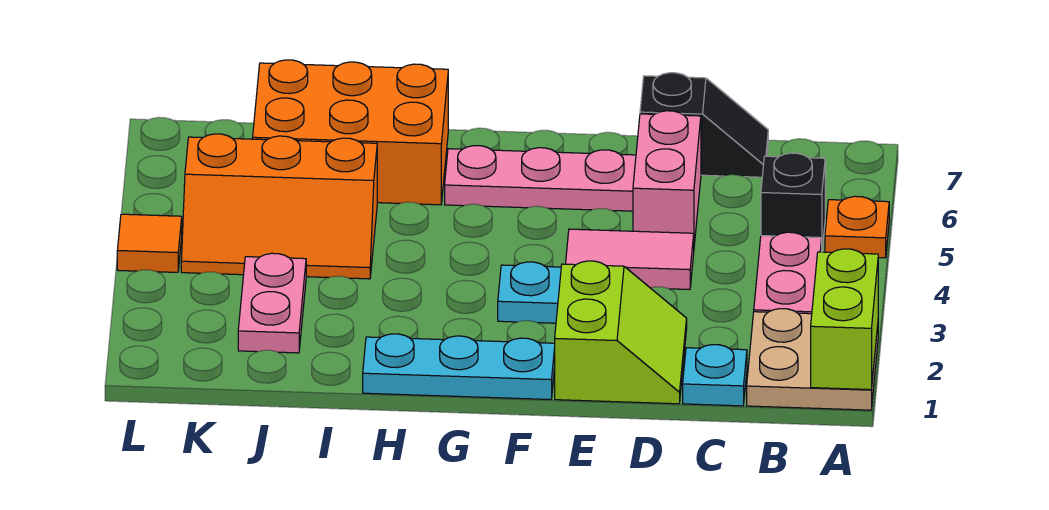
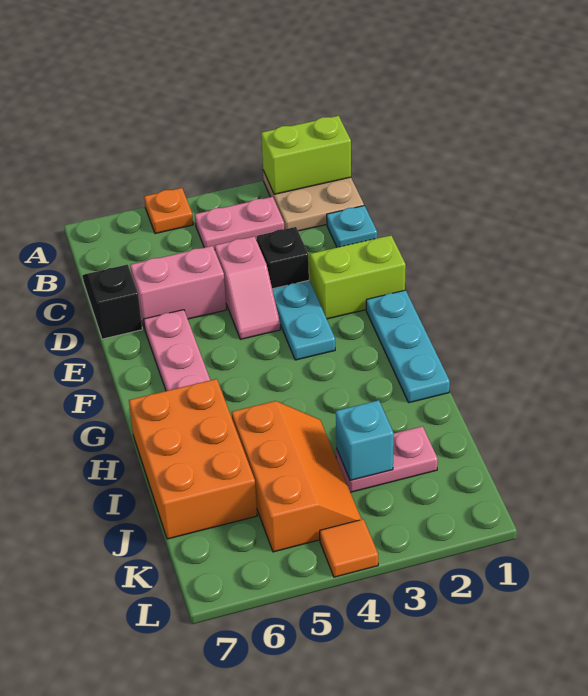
black brick B5 level 1 -> black brick D3 level 1
pink tile D4:E4 level 1 -> pink slope D4:E4 level 1 top D
none -> cyan brick J3 level 2

